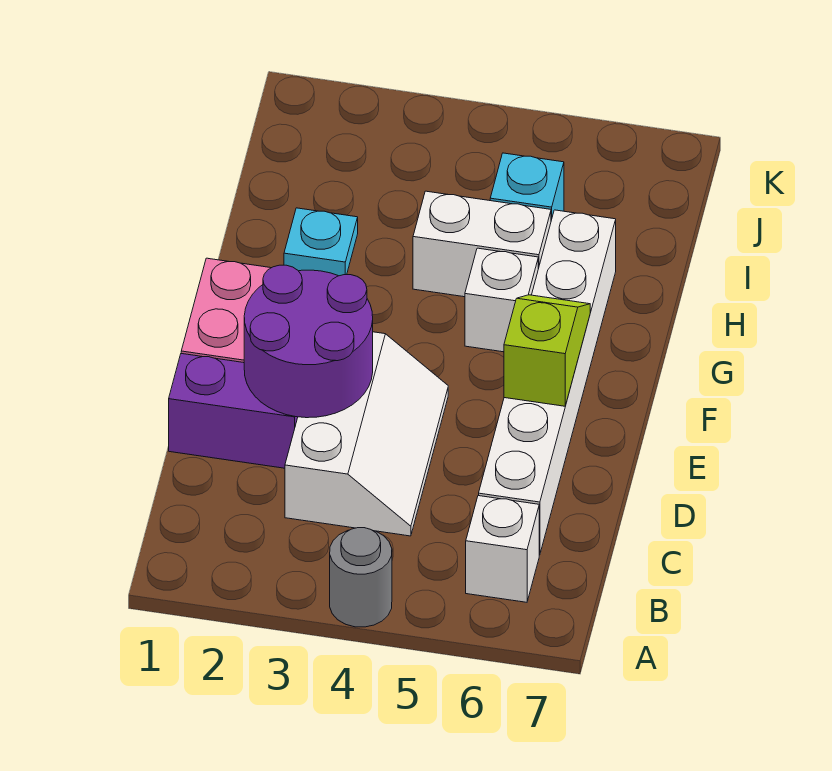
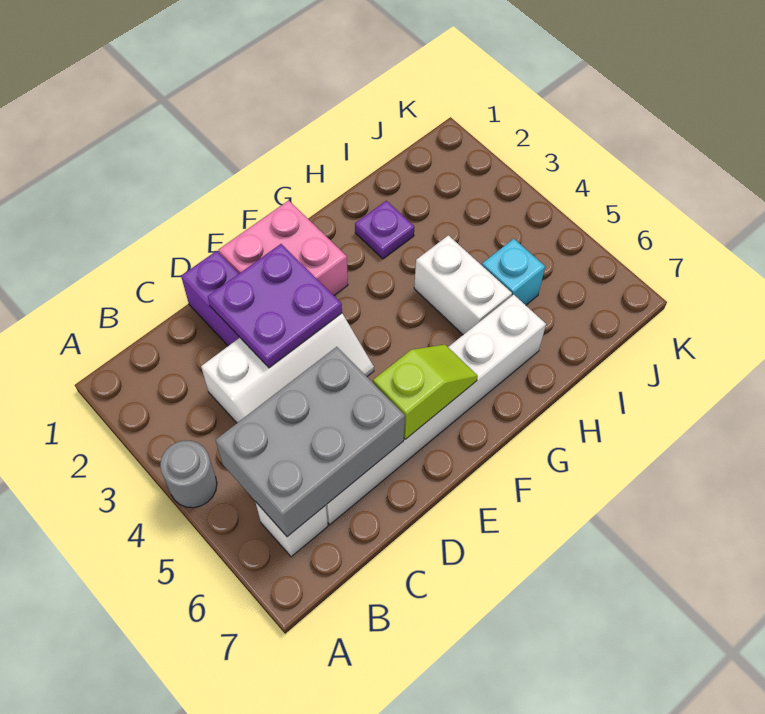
none -> grey brick B5:D6 level 2
purple round brick D2:E3 level 2 -> purple plate D2:E3 level 2
white brick G5 level 1 -> none
cyan plate H2 level 1 -> purple plate H2 level 1

